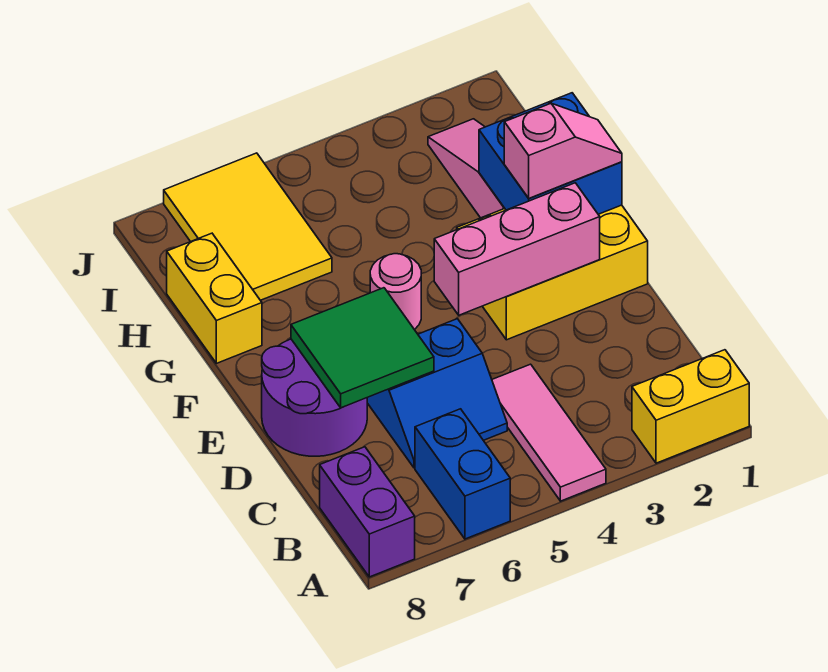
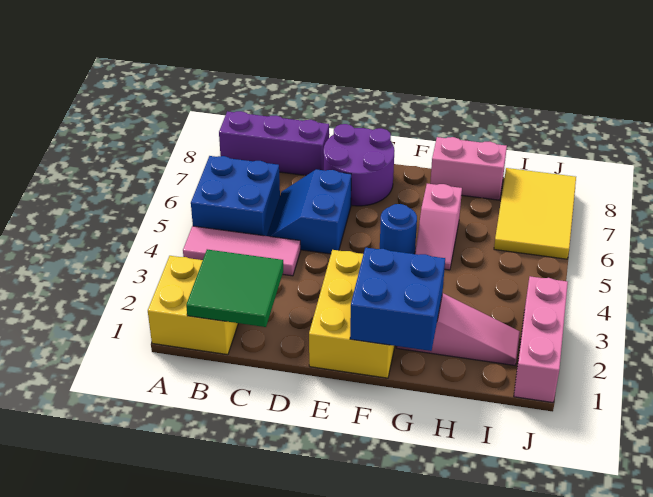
yellow brick A1:A2 level 1 -> yellow brick A1:B2 level 1
blue brick A6:B6 level 1 -> blue brick A5:B6 level 1
purple brick A8:B8 level 1 -> purple brick A8:C8 level 1
green tile D6:E7 level 2 -> green tile B1:C2 level 2
pink brick E2:E4 level 2 -> pink brick J1:J3 level 1
pink slope F1:F2 level 3 top 2 -> pink slope G5:G6 level 1 top 6
pink round brick F5 level 1 -> blue round brick F5 level 1
yellow brick G8:H8 level 1 -> pink brick G8:H8 level 1
yellow tile H6:J7 level 1 -> yellow tile I6:J8 level 1

